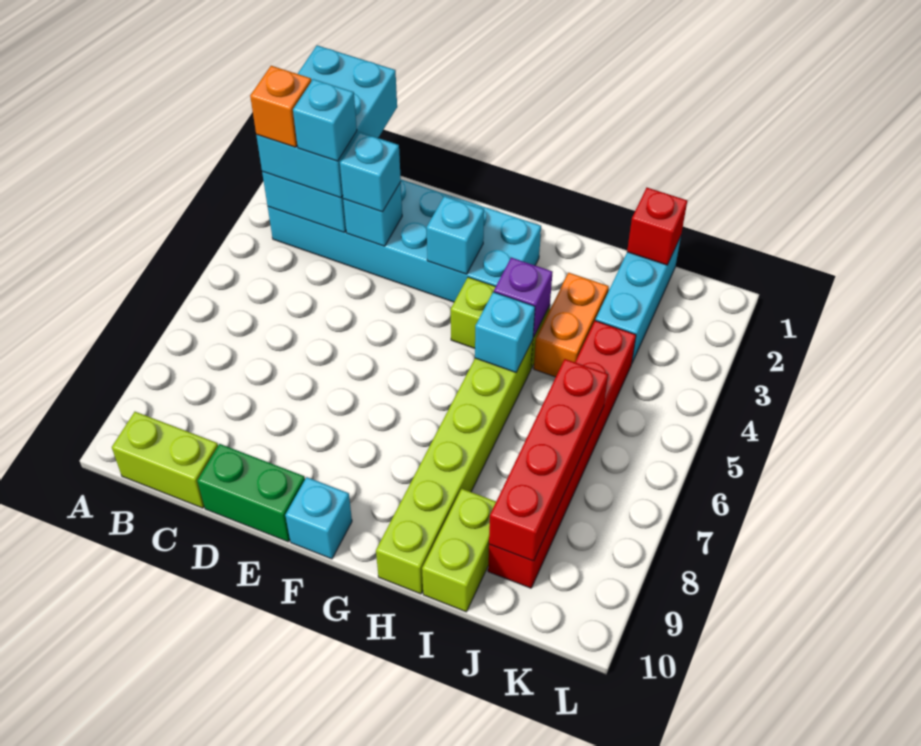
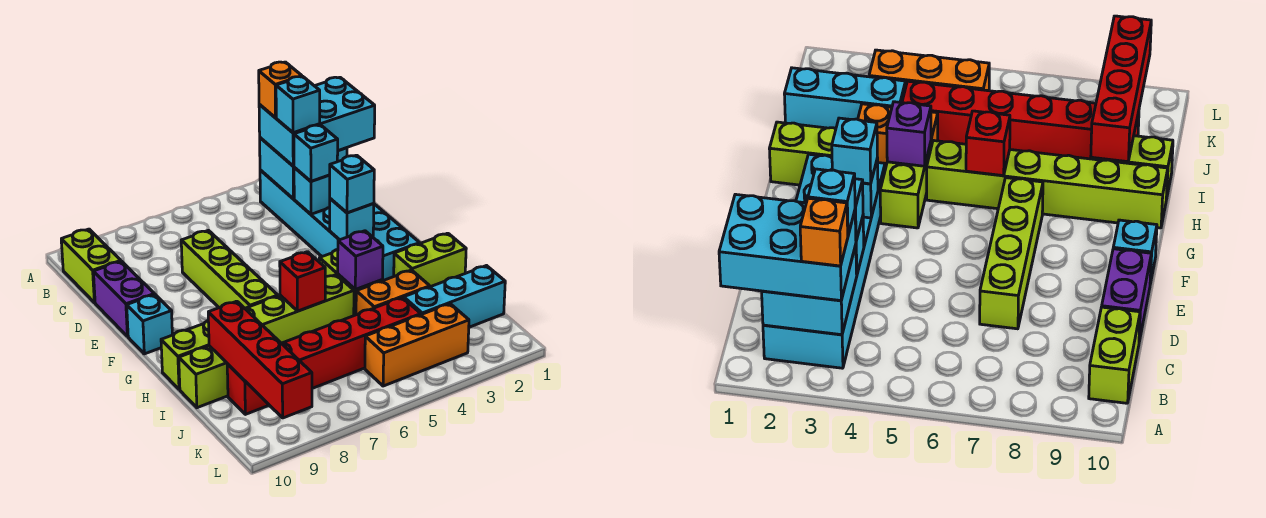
none -> lime brick D7:G7 level 1
green brick D10:E10 level 1 -> purple brick D10:E10 level 1
none -> lime brick H1:H2 level 1
cyan brick H5 level 2 -> cyan brick F3 level 3
red brick J1 level 2 -> red brick H6 level 2
red brick J6:J9 level 2 -> red brick I9:L9 level 2
none -> orange brick K3:K5 level 1

